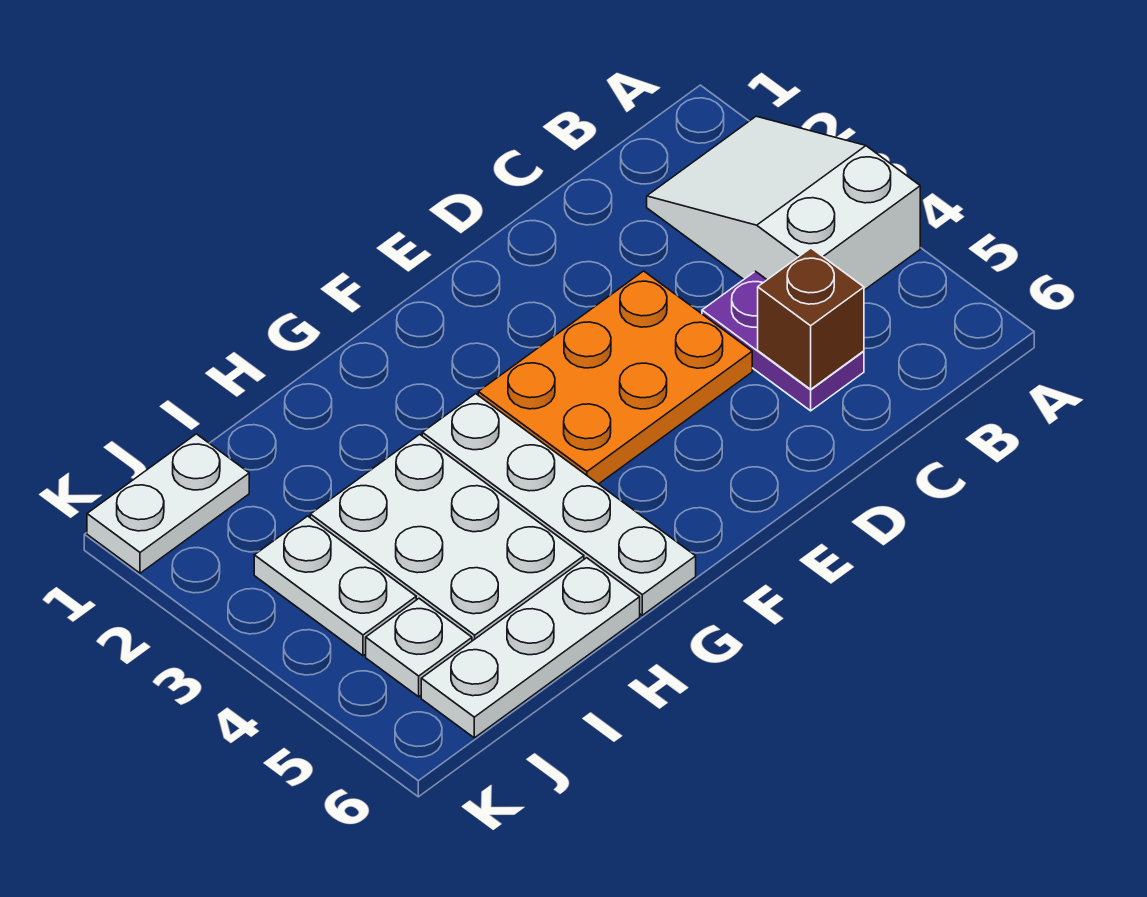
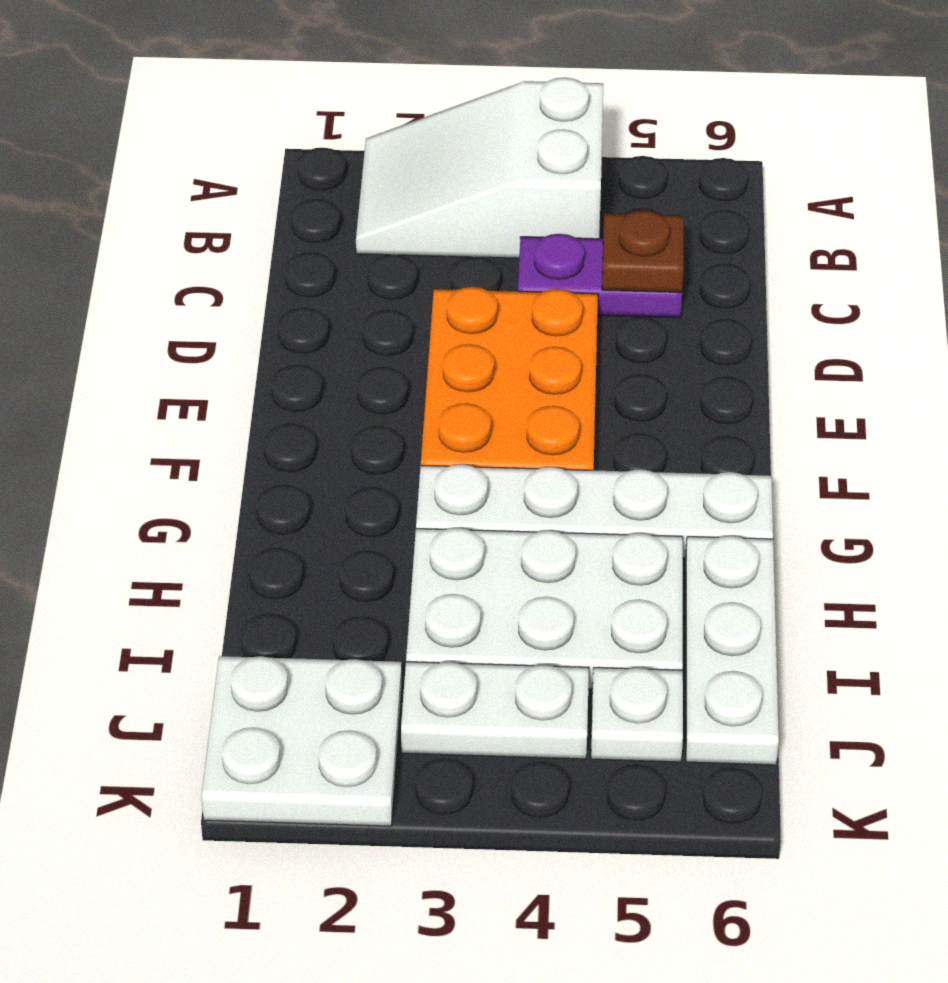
brown brick C5 level 2 -> brown plate C5 level 2
white plate J1:K1 level 1 -> white plate J1:K2 level 1

